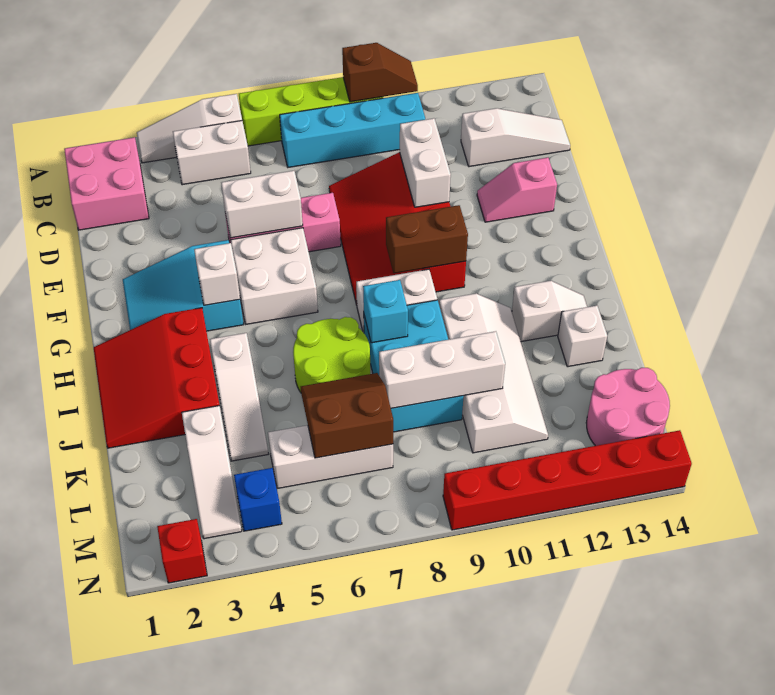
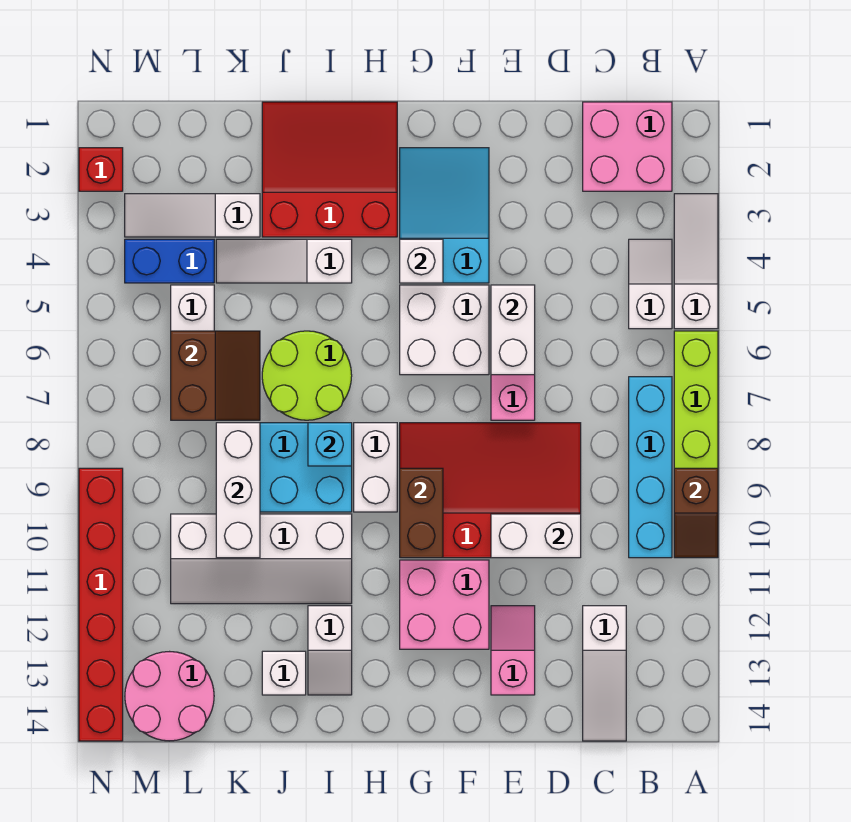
white brick B4:B5 level 1 -> white slope B4:B5 level 1 top 5
none -> pink brick F11:G12 level 1
blue brick M4 level 1 -> blue brick L4:M4 level 1

